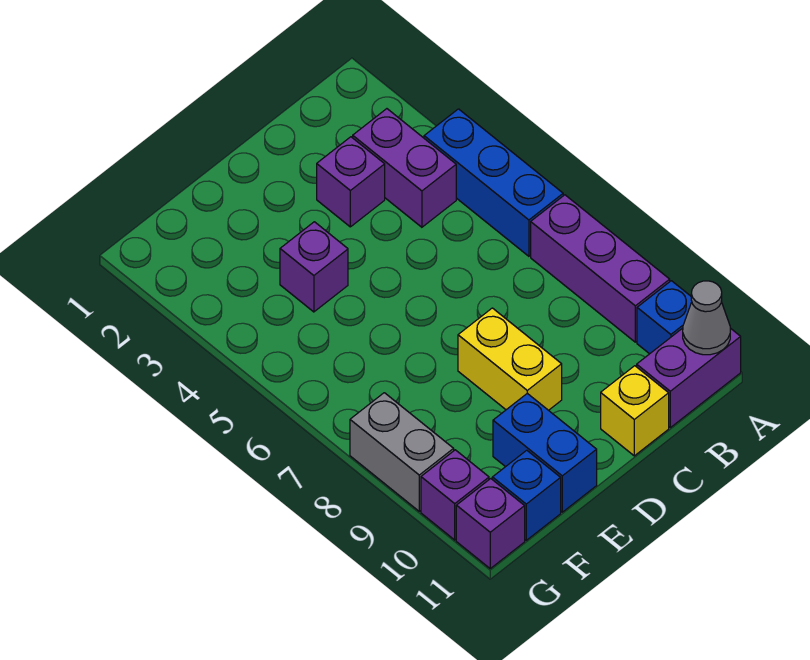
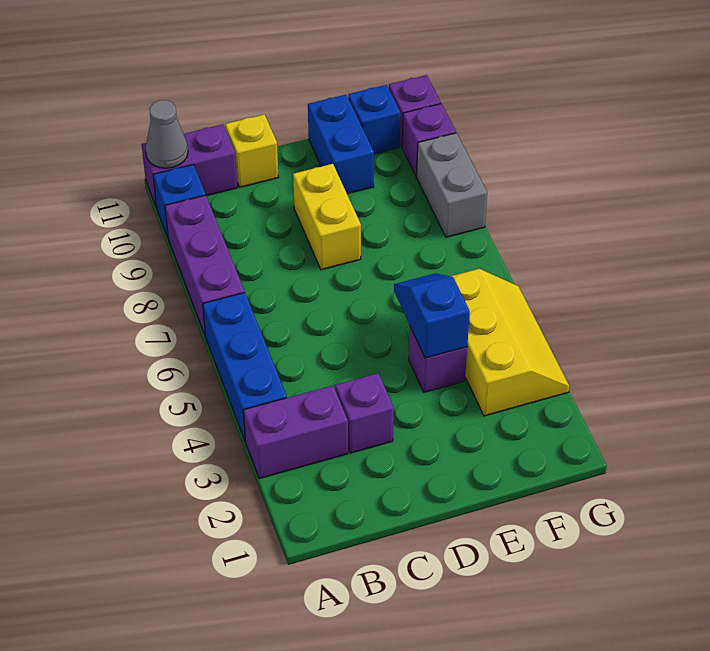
purple brick B3:B4 level 1 -> purple brick A3:B3 level 1
none -> blue slope E4:E5 level 2 top 4
none -> yellow slope F3:G5 level 1 top F

